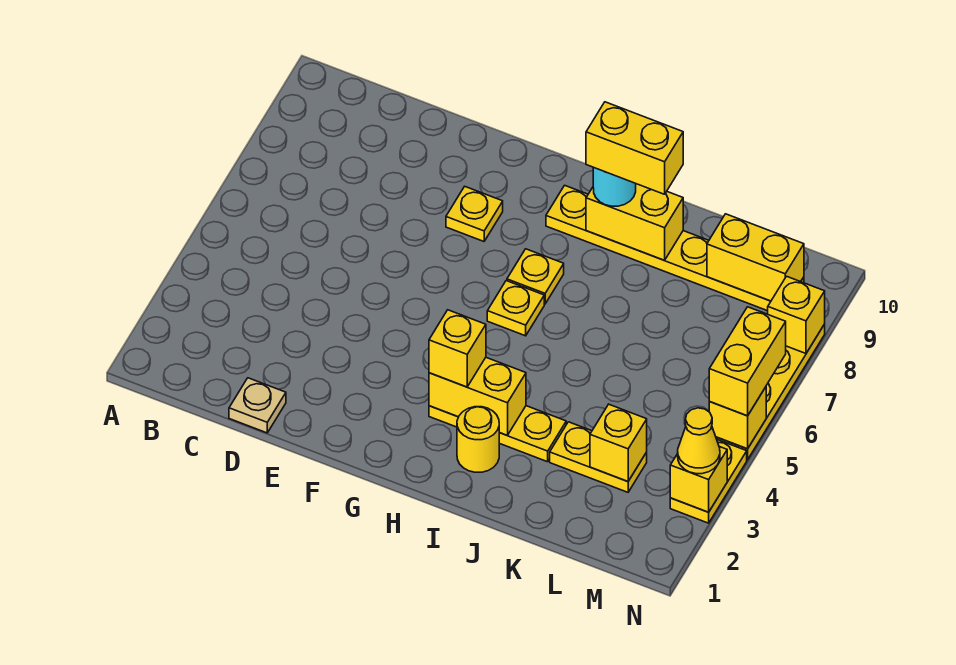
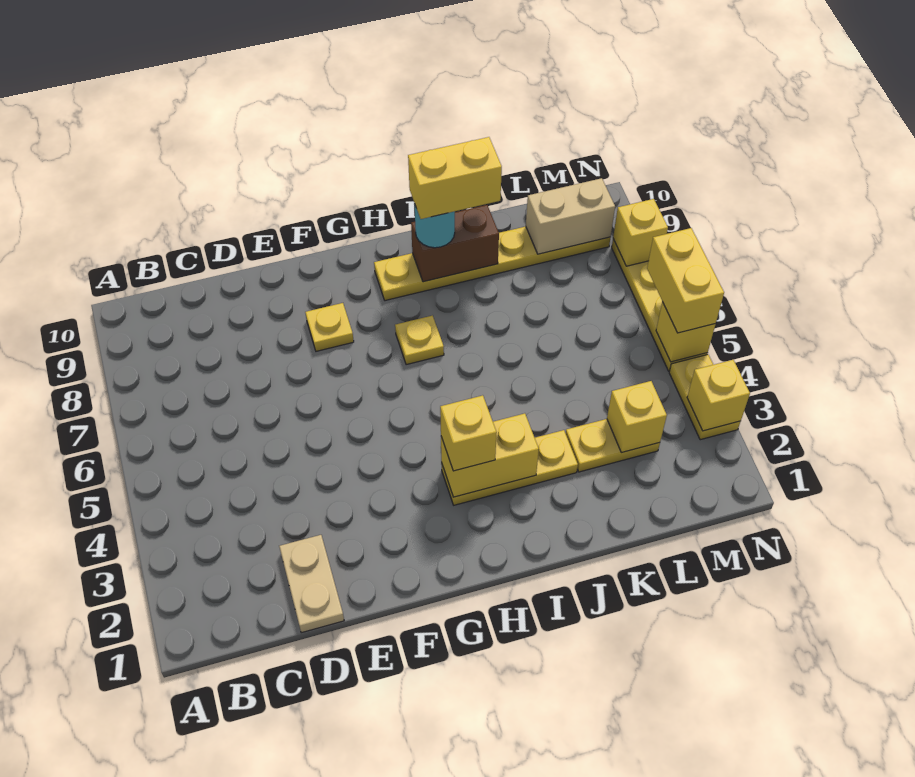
tan plate D1 level 1 -> tan plate D1:D2 level 1
yellow plate H6 level 1 -> none
yellow round brick I2 level 1 -> none
yellow brick I9:J9 level 2 -> brown brick I9:J9 level 2
yellow brick L9:M9 level 2 -> tan brick L9:M9 level 2
yellow cone N3 level 3 -> none

